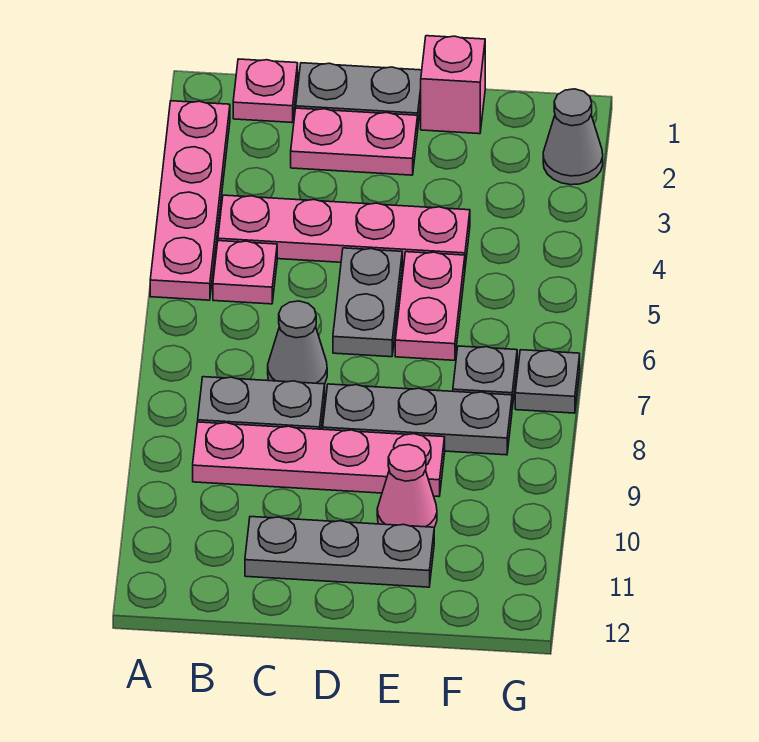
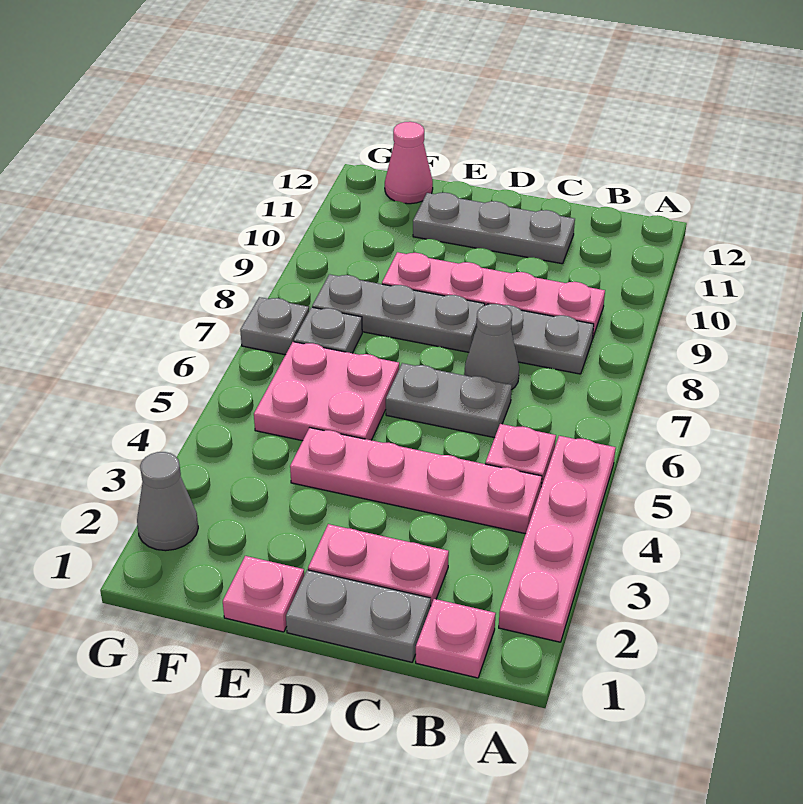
grey plate D5:D6 level 1 -> grey plate C6:D6 level 1
pink brick E1 level 1 -> pink plate E1 level 1
pink plate E5:E6 level 1 -> pink plate E5:F6 level 1
pink cone E10 level 1 -> pink cone F12 level 1

